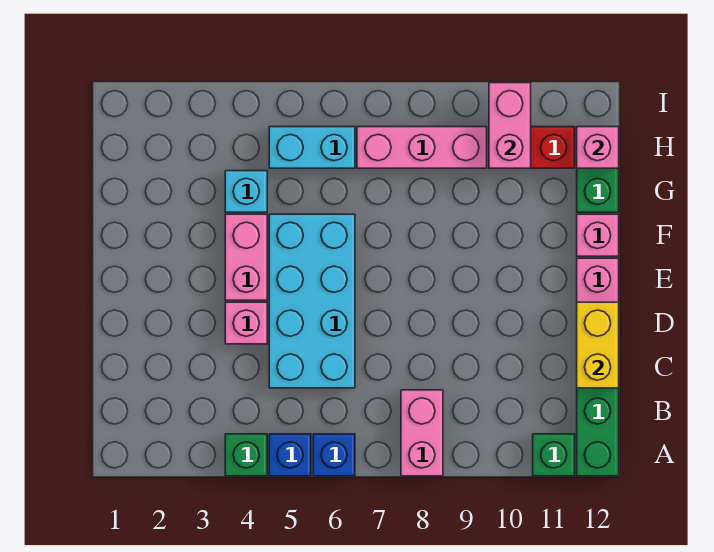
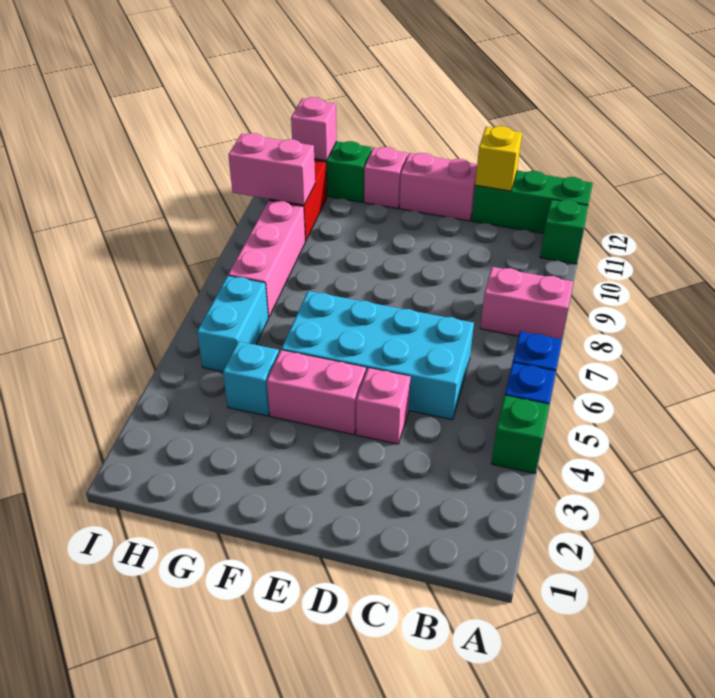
yellow brick C12:D12 level 2 -> yellow brick C12 level 2

